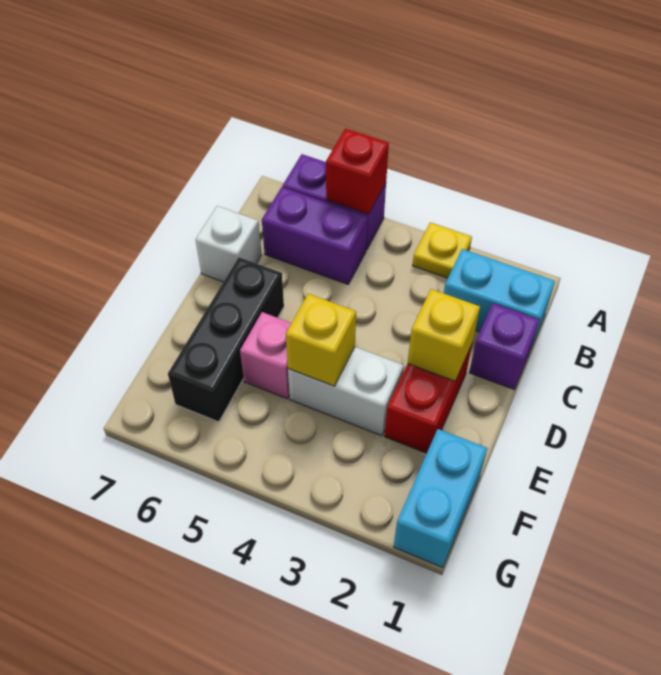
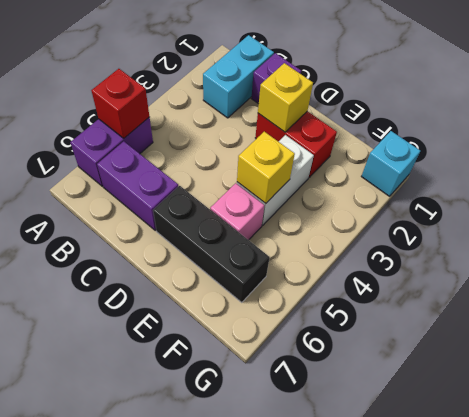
yellow plate A3 level 1 -> none
purple brick B5:B6 level 1 -> purple brick B6:C6 level 1
white brick C7 level 1 -> none
cyan brick F1:G1 level 1 -> cyan brick G1 level 1

